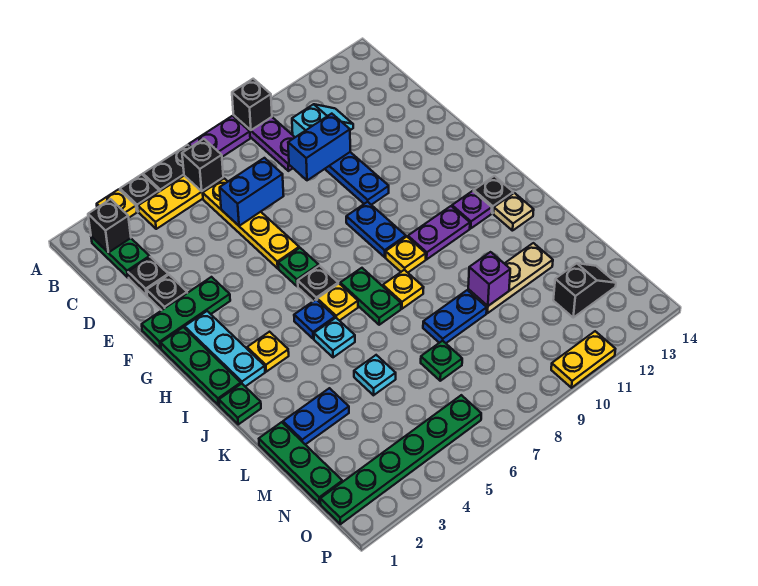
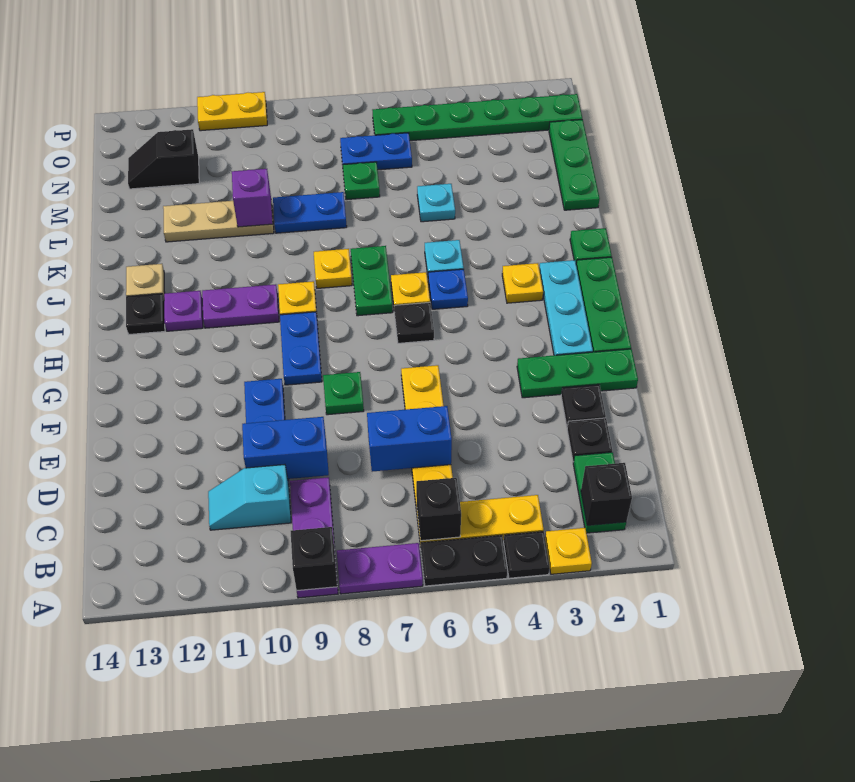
green plate G6 level 1 -> green plate F8 level 1
blue plate L2:L3 level 1 -> blue plate N6:N7 level 1

